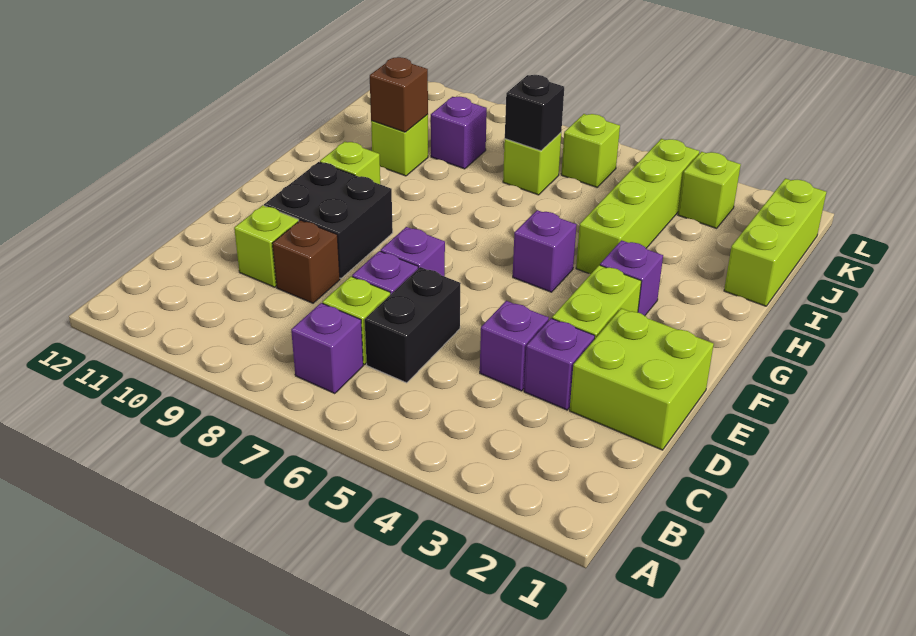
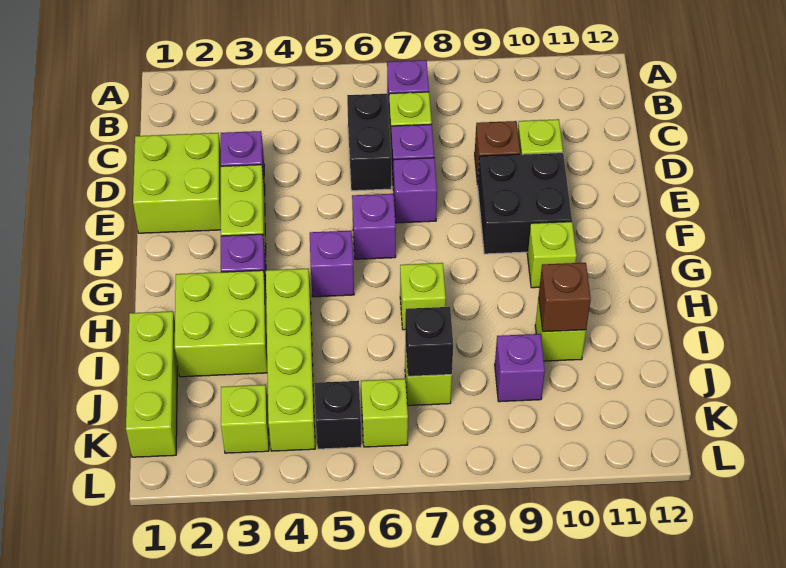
purple brick D4 level 1 -> purple brick F6 level 1
none -> lime brick H2:I3 level 1
none -> lime brick H7 level 1
none -> black brick K5 level 1

